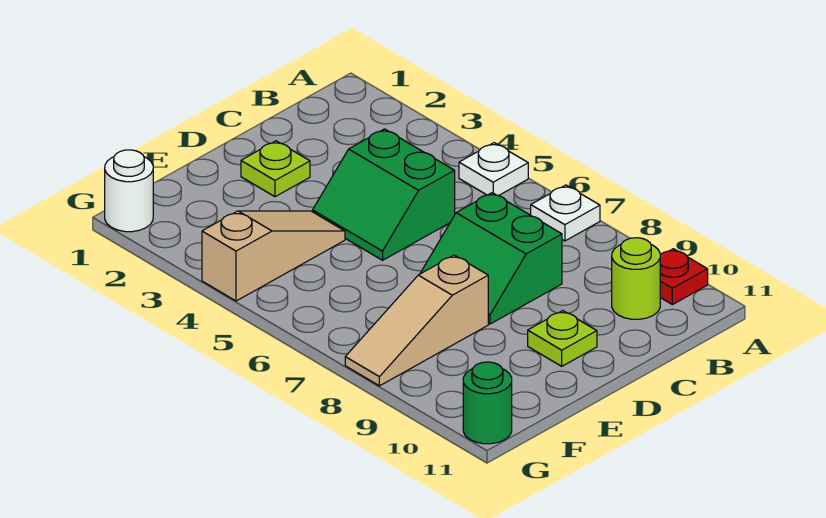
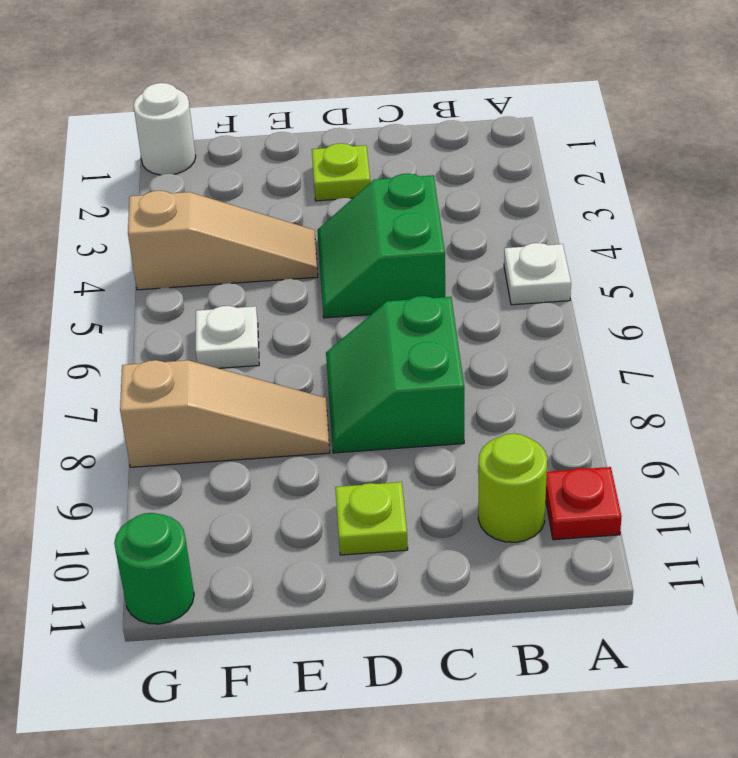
white plate A7 level 1 -> white plate F6 level 1
tan slope E8:G8 level 1 top E -> tan slope E8:G8 level 1 top G

